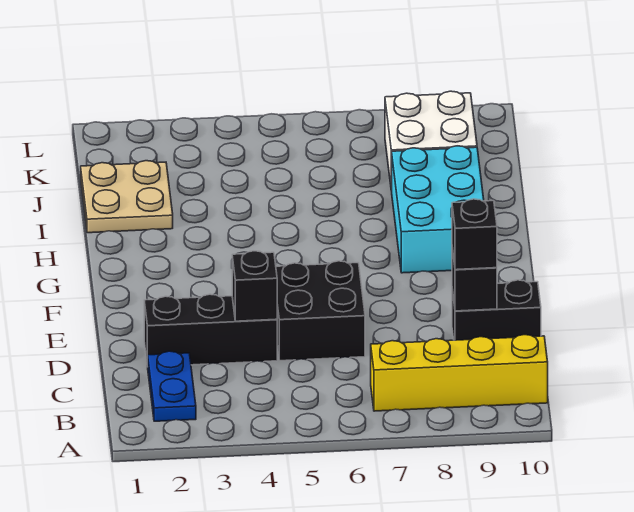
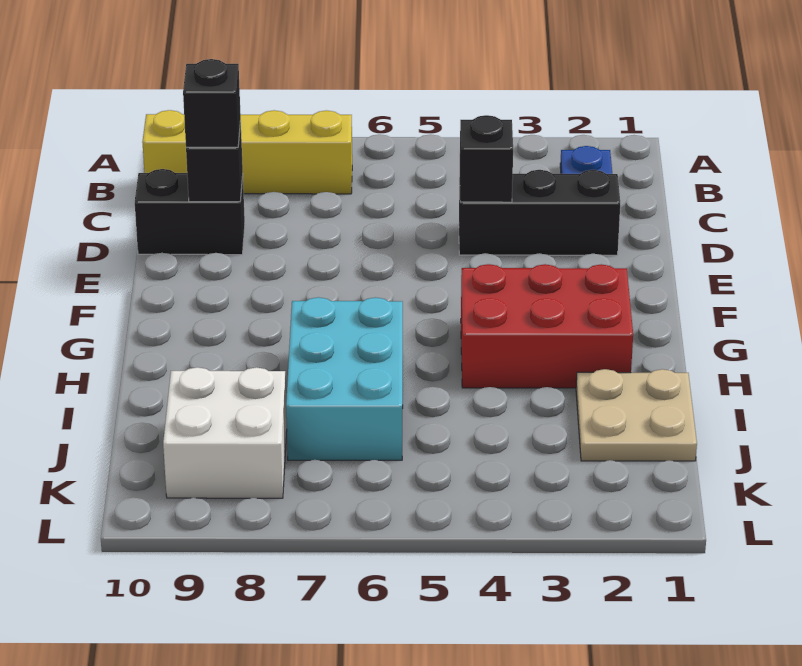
black brick D5:E6 level 1 -> none
none -> red brick G2:H4 level 1
cyan brick G8:I9 level 1 -> cyan brick H6:J7 level 1

